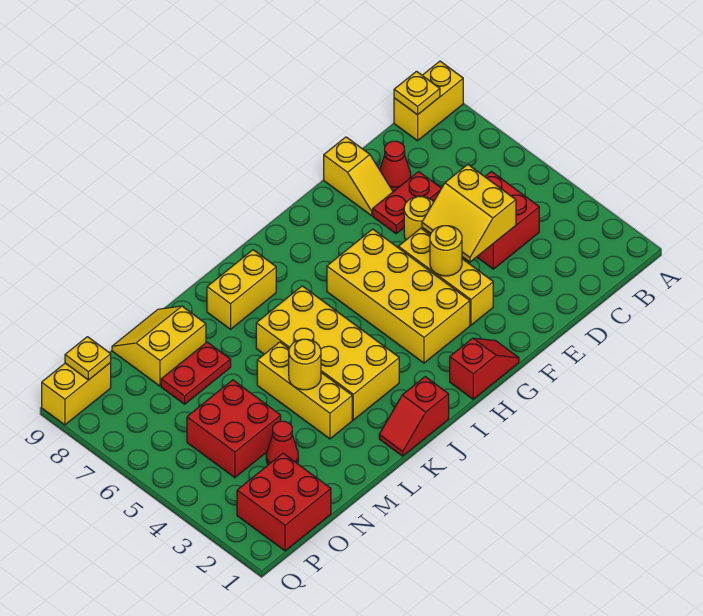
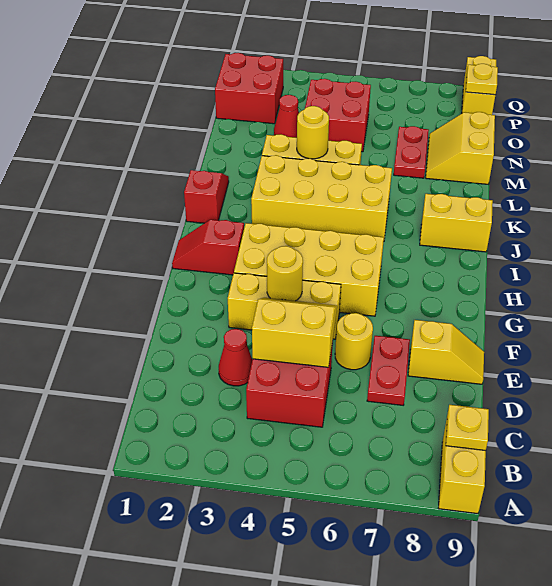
red cone D8 level 1 -> red cone D3 level 1
yellow slope E8:E9 level 1 top 9 -> yellow slope E8:E9 level 1 top 8
red slope G1:H1 level 1 top H -> red slope H1:H2 level 1 top 2
yellow brick J8:K8 level 1 -> yellow brick J8:J9 level 1
yellow slope M8:N9 level 1 top 8 -> yellow slope M8:N9 level 1 top 9

